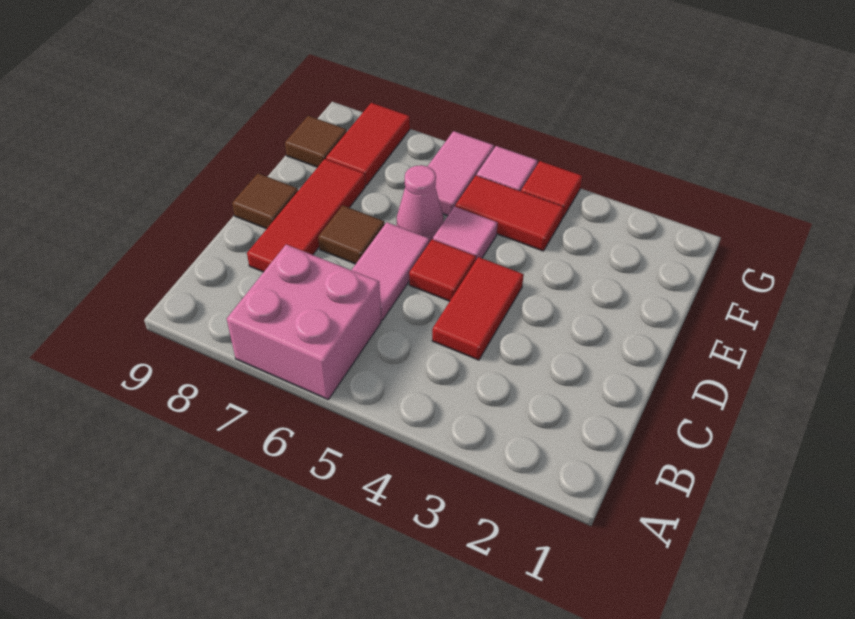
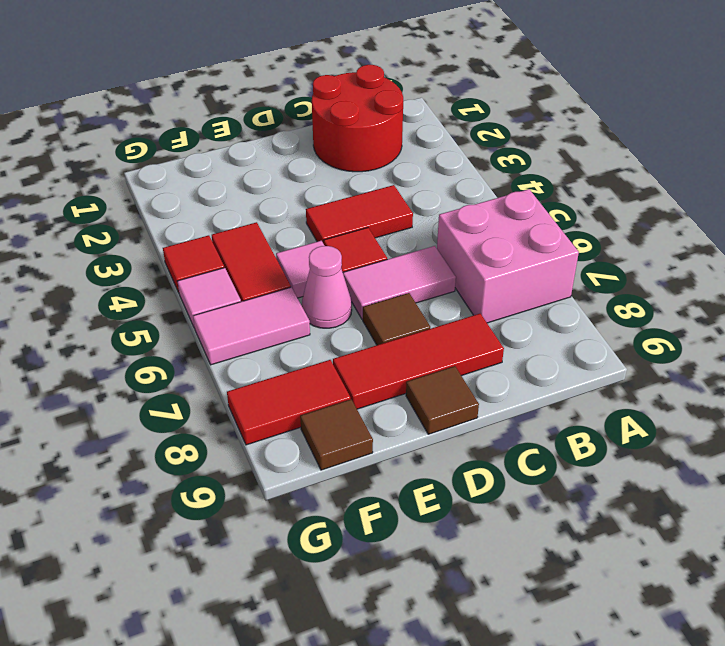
none -> red round brick B1:C2 level 1

